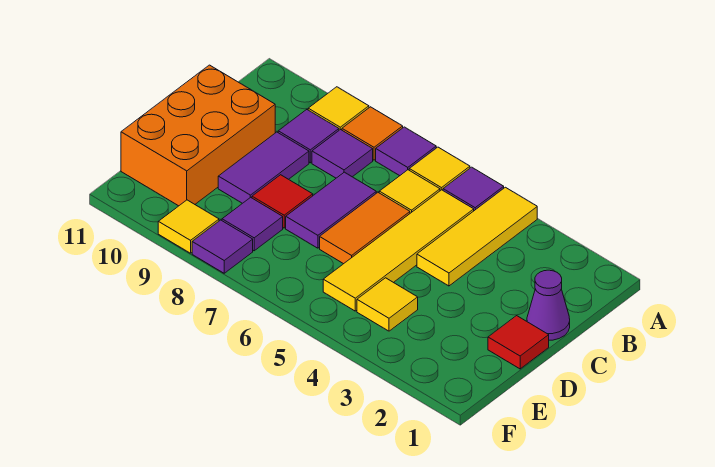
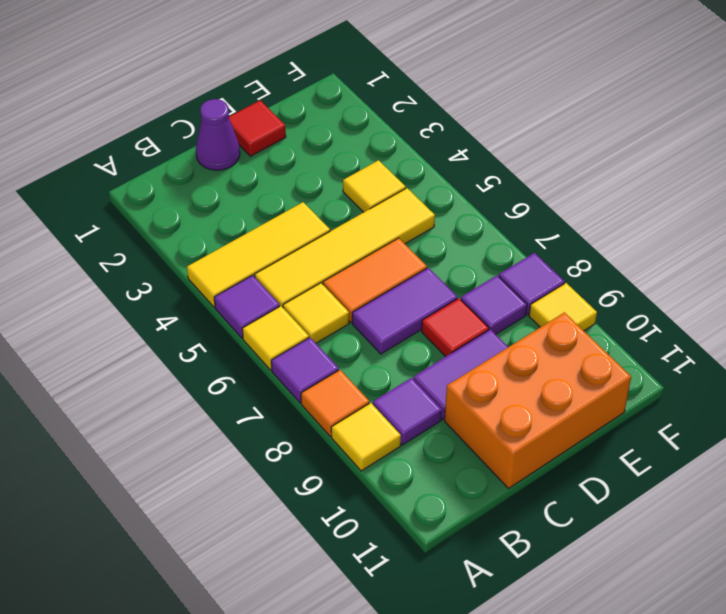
purple tile B8 level 1 -> none

